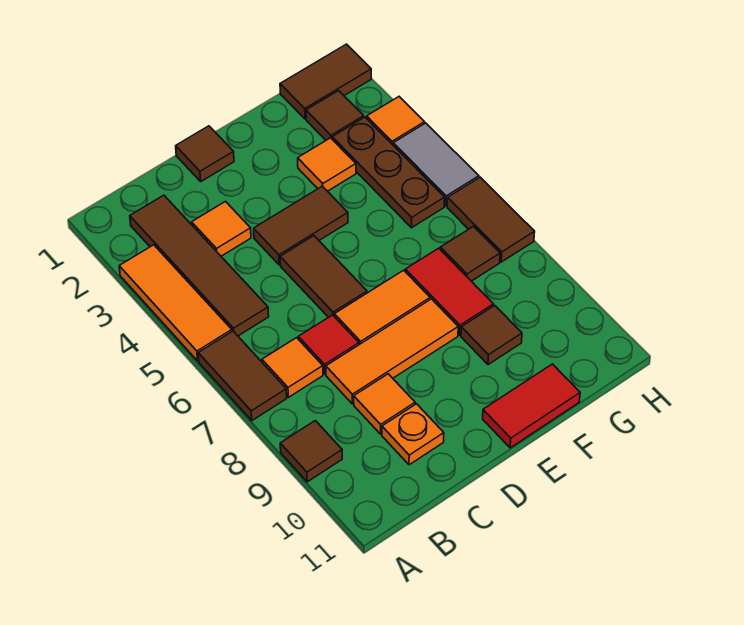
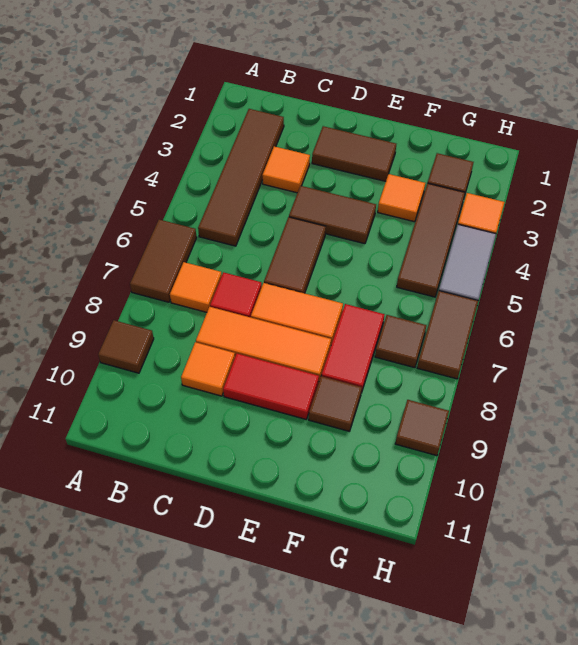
orange tile A3:A5 level 1 -> none
orange plate C10 level 1 -> none
brown tile D1 level 1 -> brown tile H9 level 1
red tile E11:F11 level 1 -> red tile D9:E9 level 1
brown tile G1:H1 level 1 -> brown tile D2:E2 level 1
brown plate G3:G5 level 1 -> brown tile G3:G5 level 1

